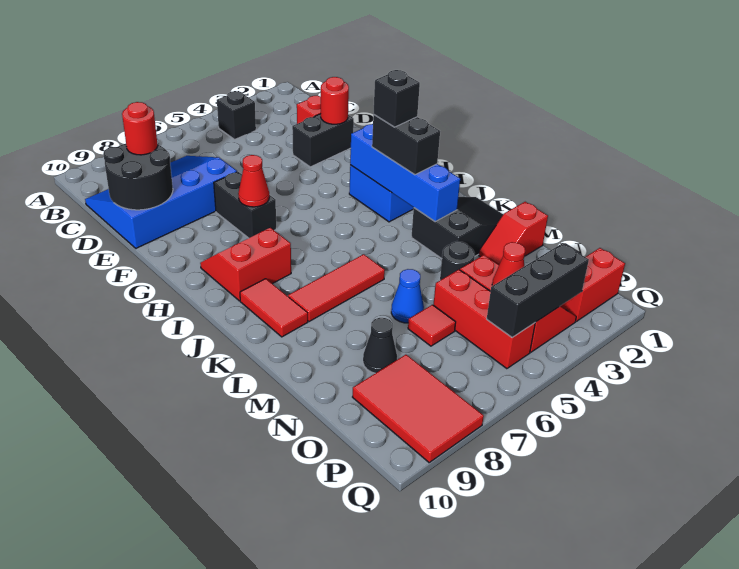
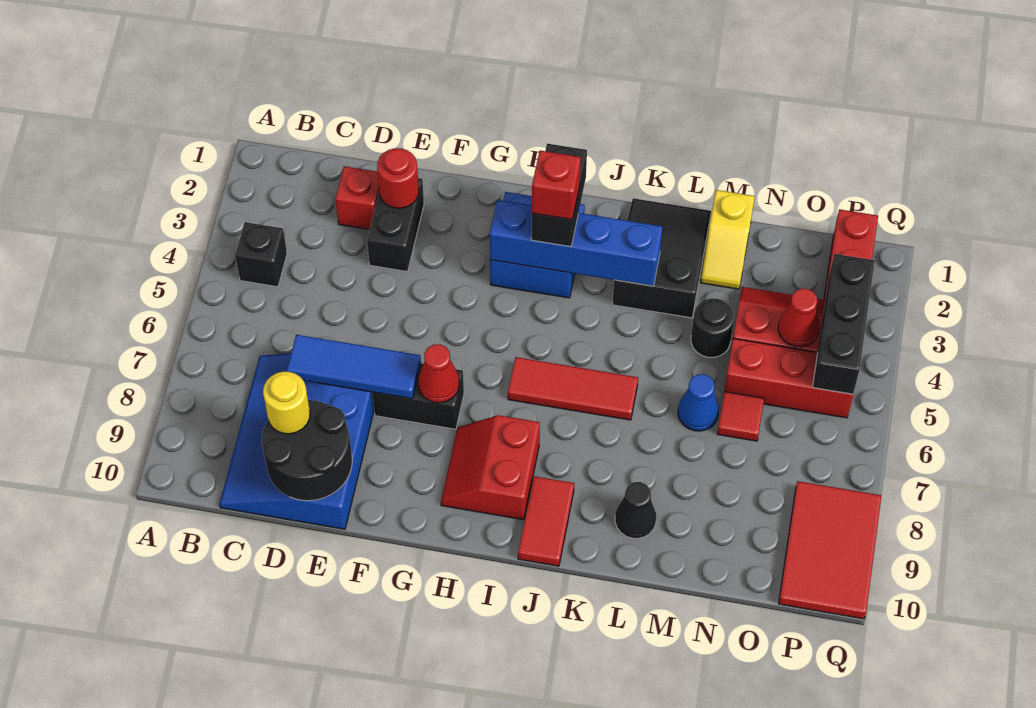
none -> blue tile D7:F7 level 2
red round brick D9 level 3 -> yellow round brick D9 level 3
black brick I3:J3 level 3 -> black brick I2:I3 level 3
black brick I3 level 4 -> red brick I3 level 4
red tile J9:K9 level 1 -> red tile J9:J10 level 1
red tile K6:K8 level 1 -> red tile I6:K6 level 1
red slope M1:M2 level 1 top 1 -> yellow slope M1:M2 level 1 top 1
black cone N8 level 1 -> black cone L9 level 1
red tile O8:Q9 level 1 -> red tile P8:Q10 level 1

